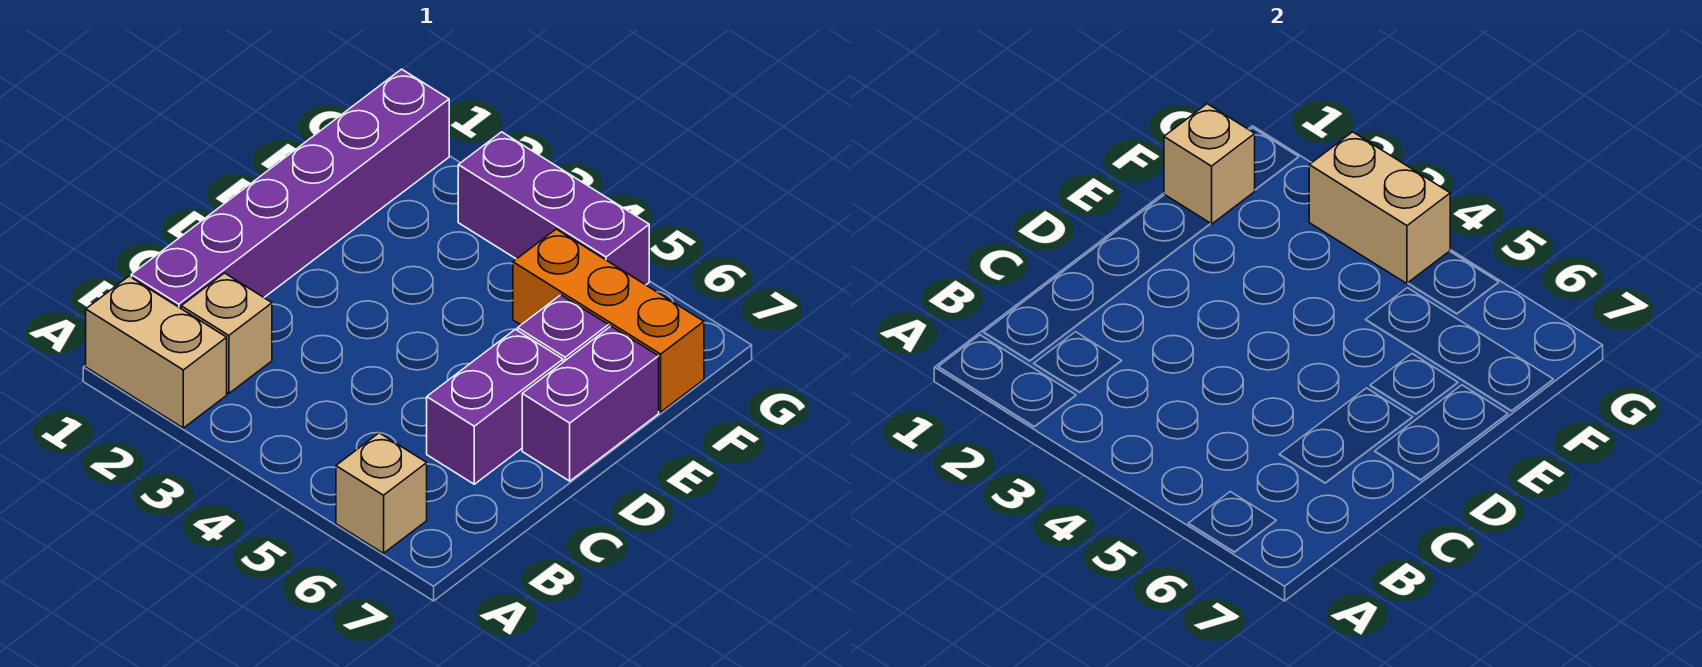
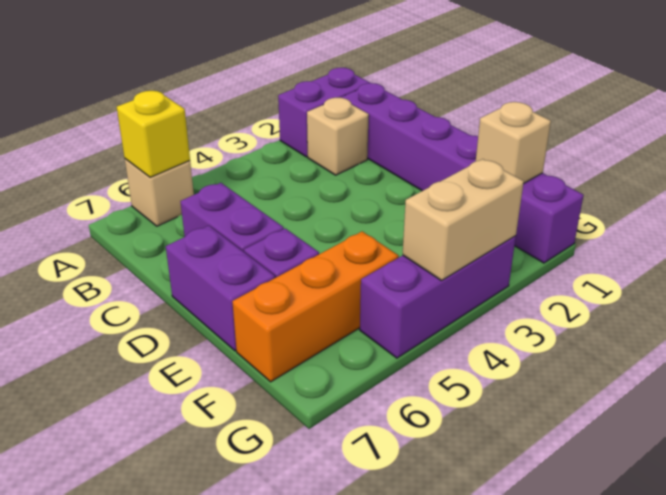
tan brick A1:A2 level 1 -> purple brick A1:A2 level 1
none -> yellow brick A6 level 2

